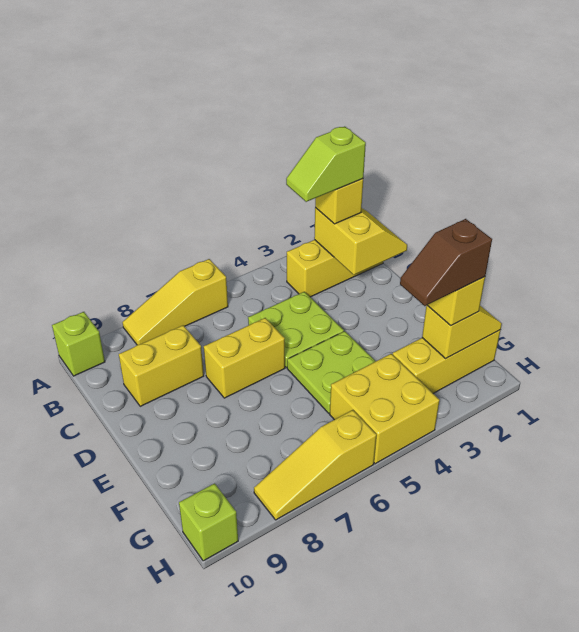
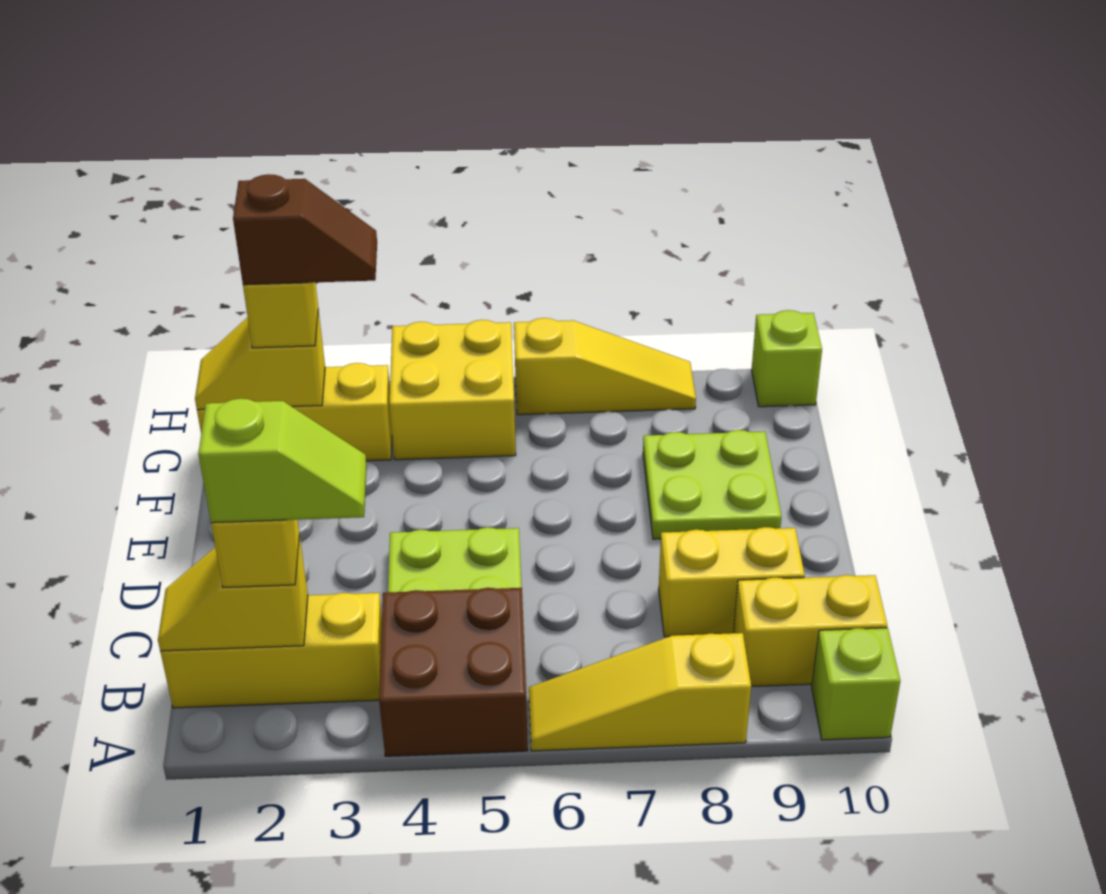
none -> brown brick A4:B5 level 1
yellow slope A6:A8 level 1 top 6 -> yellow slope A6:A8 level 1 top 8
yellow slope B1:C2 level 2 top 2 -> yellow slope B1:B2 level 2 top 2
yellow brick D6:D7 level 1 -> yellow brick B9:B10 level 1
lime plate E4:F5 level 1 -> lime plate E8:F9 level 1

